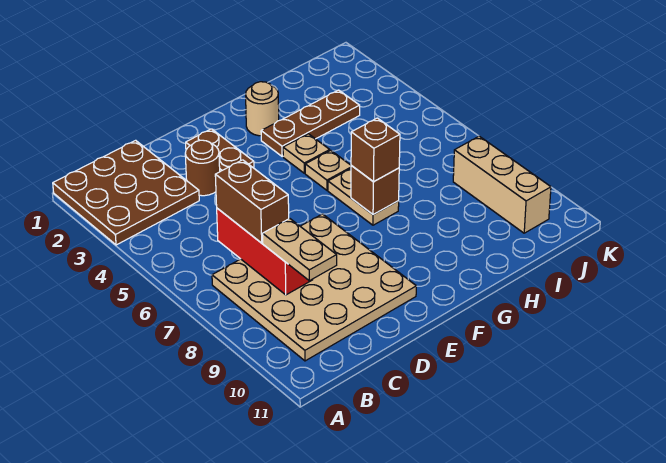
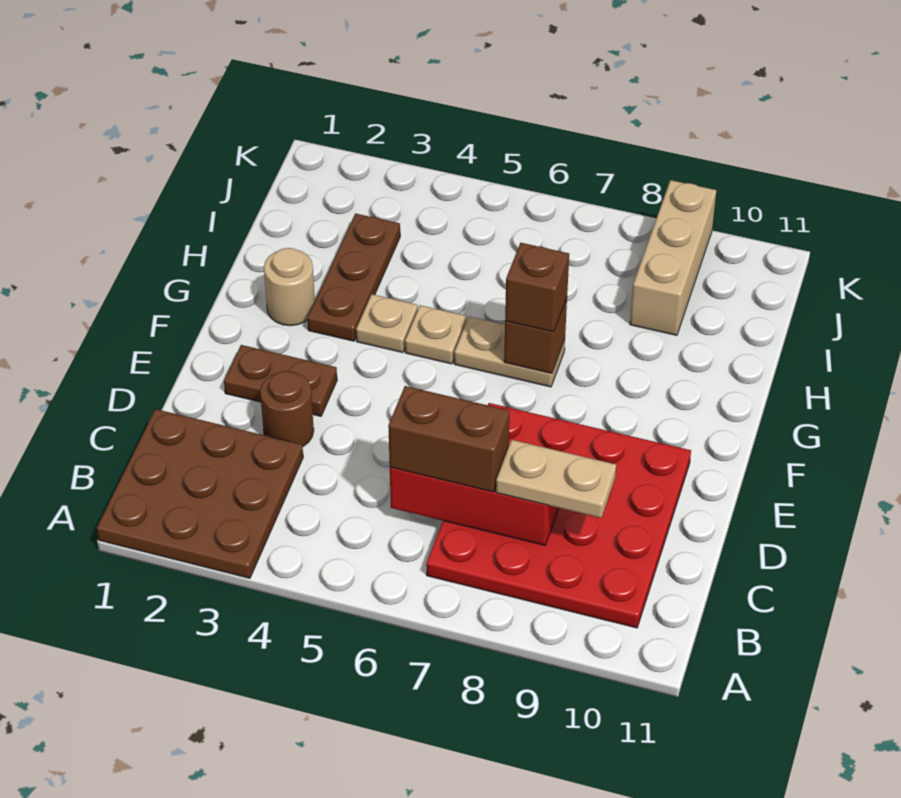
tan plate B7:E10 level 1 -> red plate B7:E10 level 1
tan brick J8:J10 level 1 -> tan brick I9:K9 level 1

